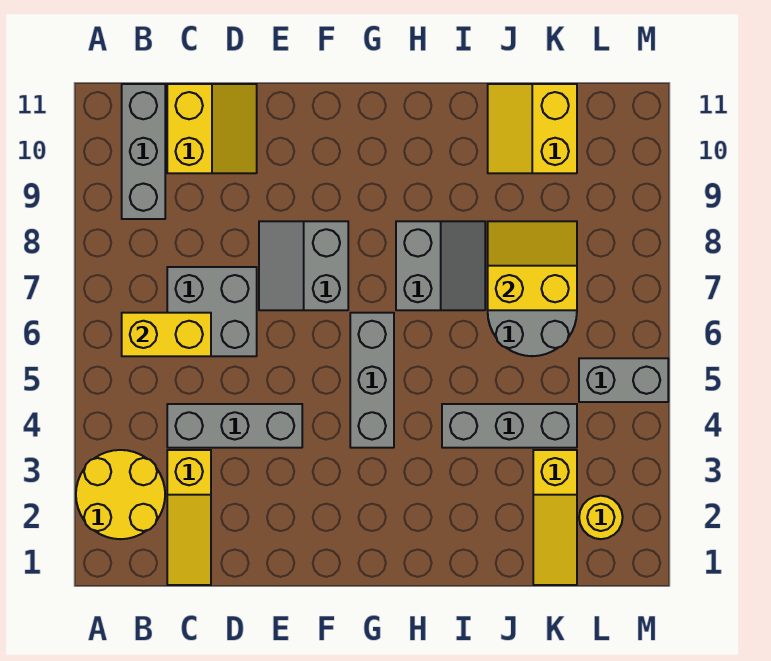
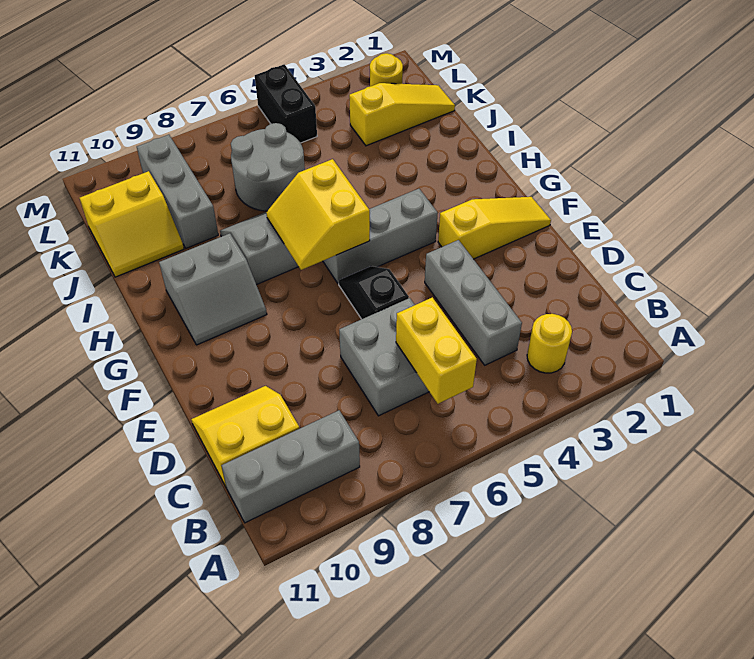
yellow round brick A2:B3 level 1 -> yellow round brick B3 level 1
yellow slope C1:C3 level 1 top 3 -> yellow slope F1:F3 level 1 top 3
none -> black slope E6:F6 level 1 top E
grey slope E7:F8 level 1 top F -> grey slope G9:H10 level 1 top H
grey brick I4:K4 level 1 -> grey brick J9:L9 level 1
yellow slope J7:K8 level 2 top 7 -> yellow slope G6:H7 level 2 top 6
grey brick L5:M5 level 1 -> black brick L5:M5 level 1

